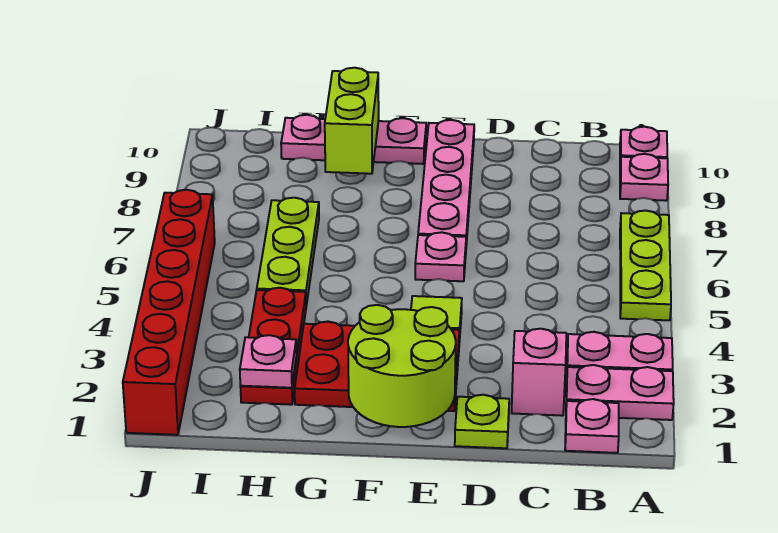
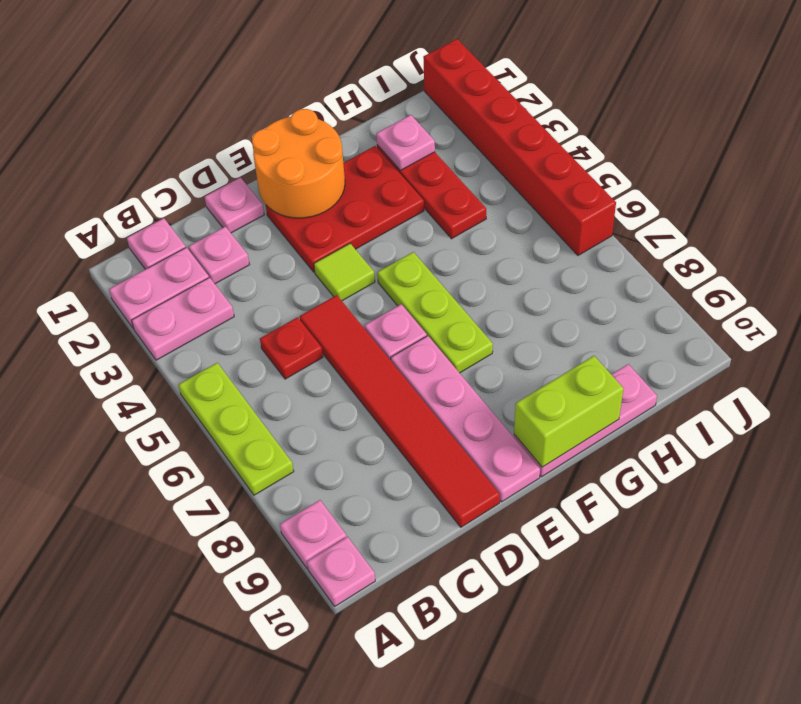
pink brick C2 level 1 -> pink plate C2 level 1
none -> red plate C5 level 1
lime plate D1 level 1 -> pink plate D1 level 1
none -> red tile D5:D10 level 1
lime round brick E1:F2 level 2 -> orange round brick E1:F2 level 2
lime brick G9:G10 level 2 -> lime brick F10:G10 level 2
lime plate H5:H7 level 1 -> lime plate F5:F7 level 1

